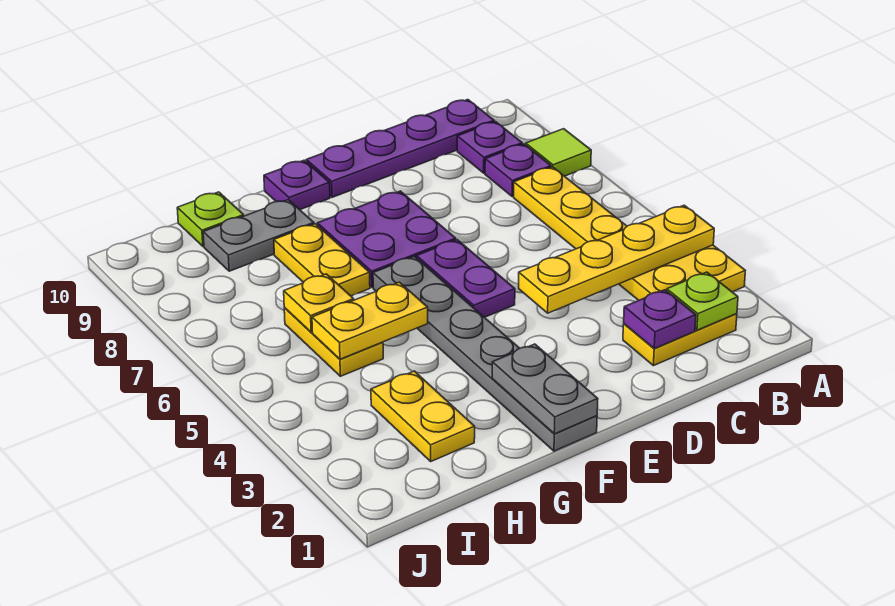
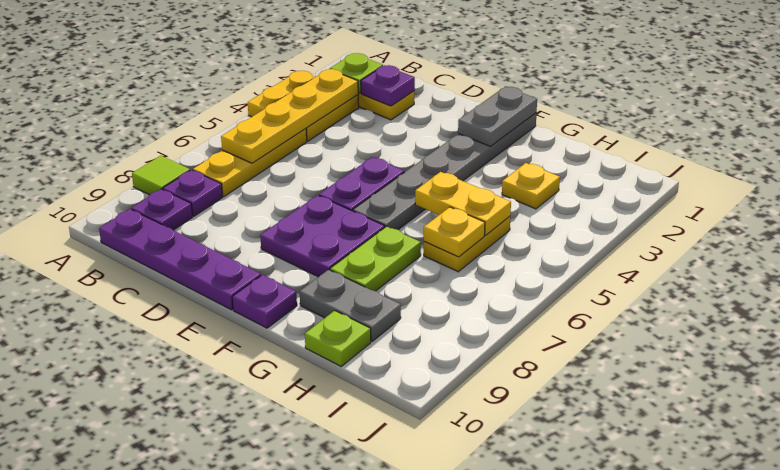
yellow plate A4:D4 level 2 -> yellow plate B3:B6 level 2
yellow plate G7:G8 level 1 -> lime plate G7:G8 level 1
yellow plate H2:H3 level 1 -> yellow plate H3 level 1

